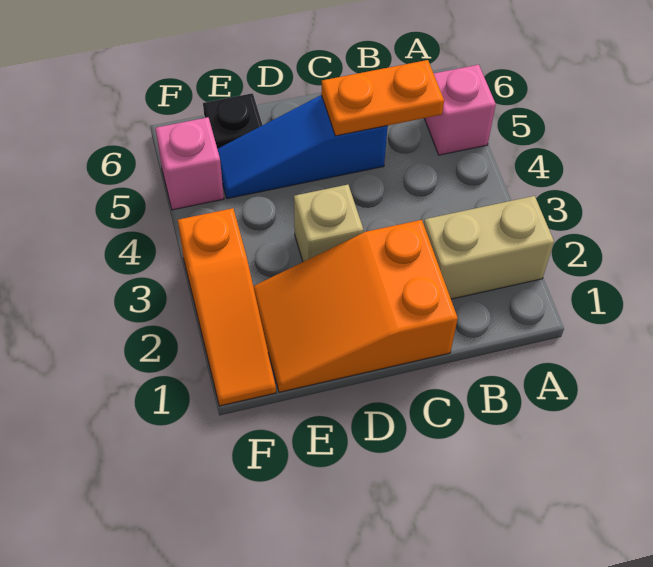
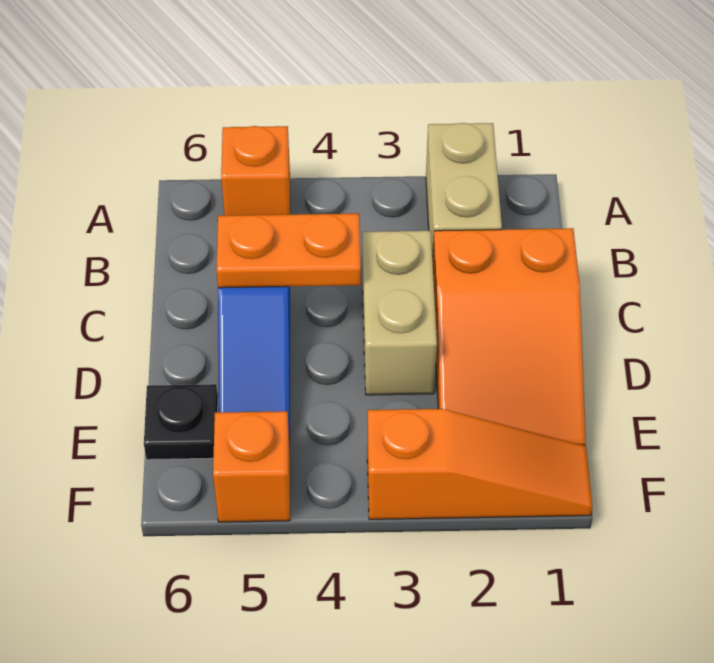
pink brick A5 level 1 -> orange brick A5 level 1
orange plate B5:C5 level 2 -> orange plate C4:C5 level 2
tan brick D3 level 1 -> tan brick C3:D3 level 1
pink brick F5 level 1 -> orange brick F5 level 1

